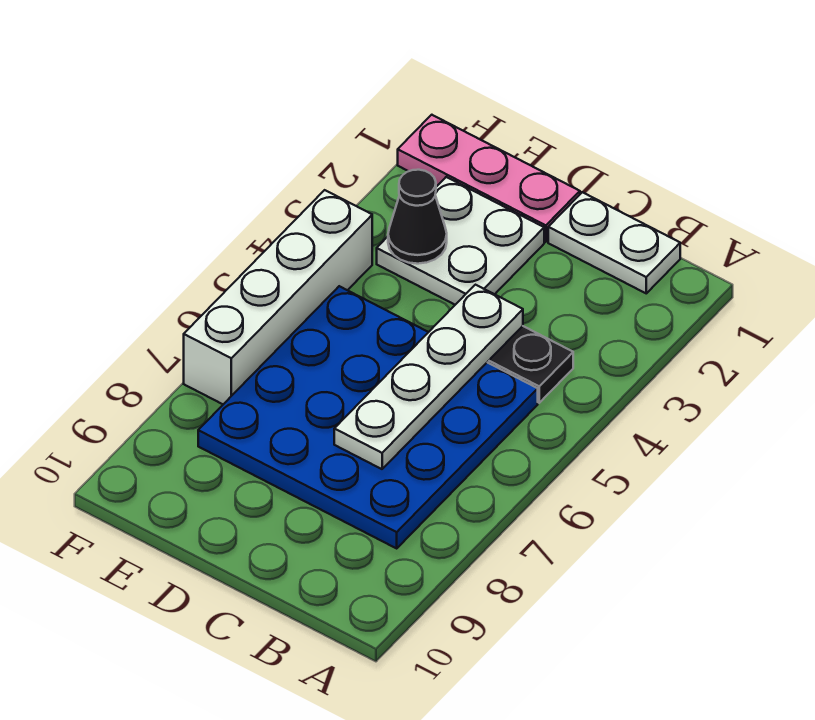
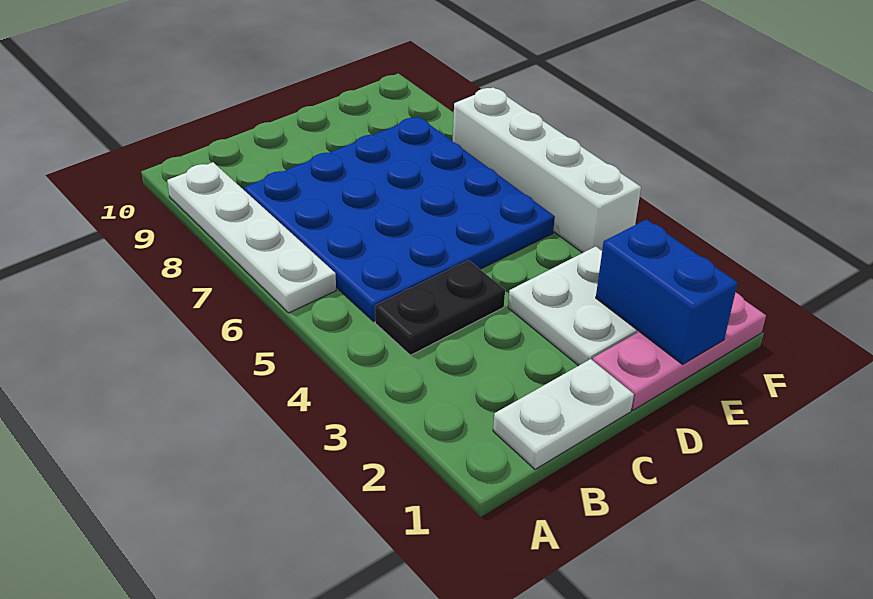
white plate C4:C7 level 2 -> white plate A6:A9 level 1
none -> blue brick E1:E2 level 2
black cone E3 level 2 -> none

